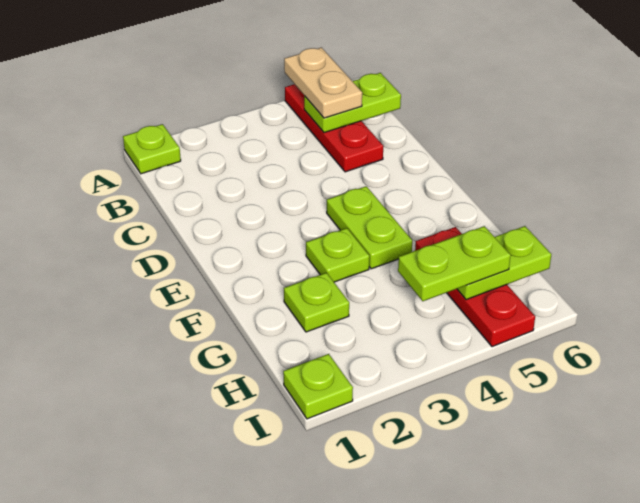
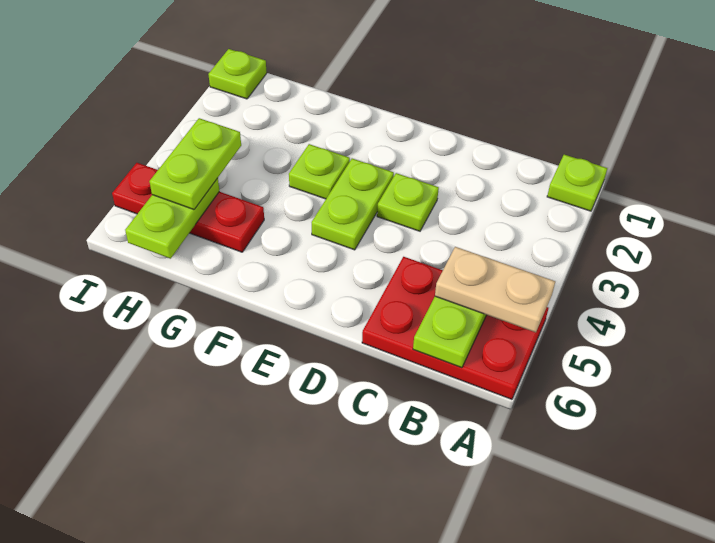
red plate A5:C5 level 1 -> red plate A5:C6 level 1
lime plate E4:F4 level 1 -> lime plate E3:E4 level 1
lime plate G2 level 1 -> lime plate D3 level 1

